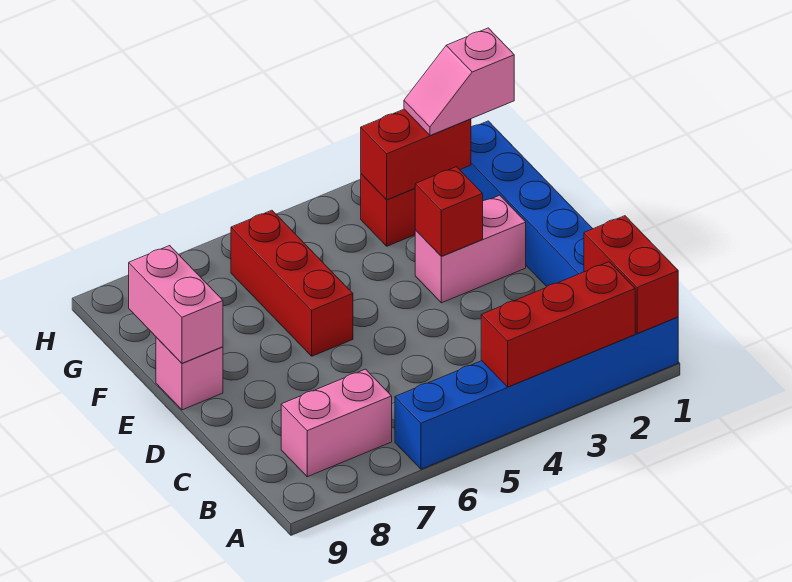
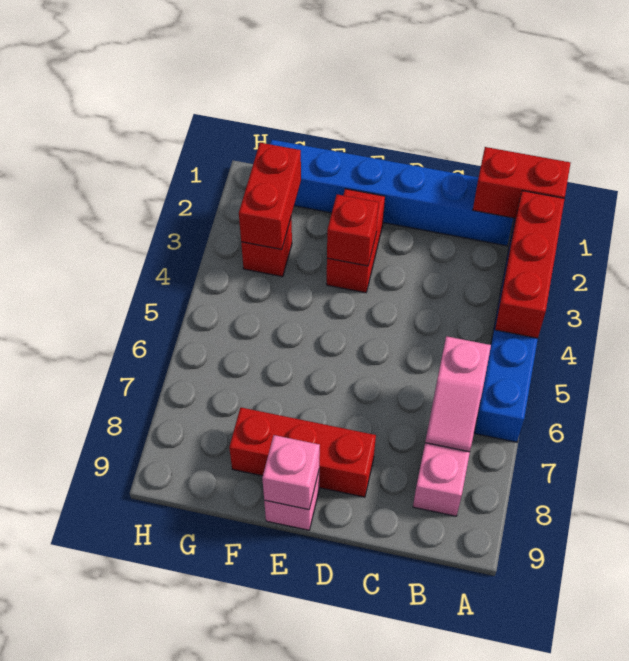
pink brick E2:E3 level 1 -> red brick E2:E3 level 1
red brick E6:G6 level 1 -> red brick D8:F8 level 1
pink brick E9:F9 level 2 -> pink brick E9 level 2
pink slope G1:G2 level 3 top 1 -> pink slope B6:B7 level 2 top 6

